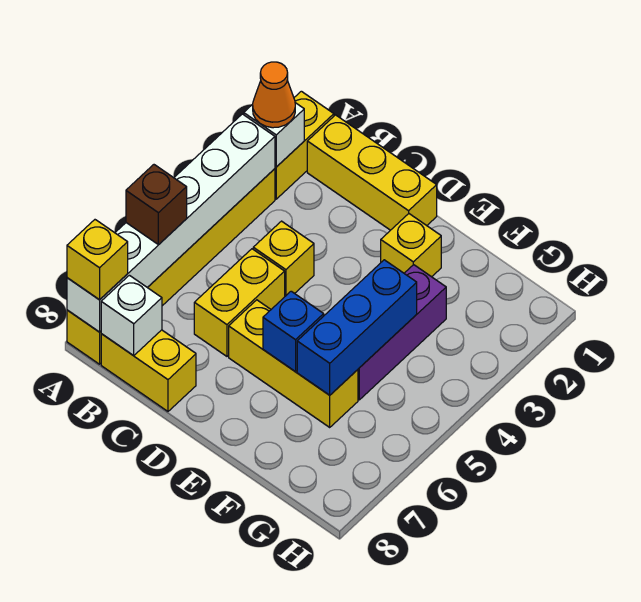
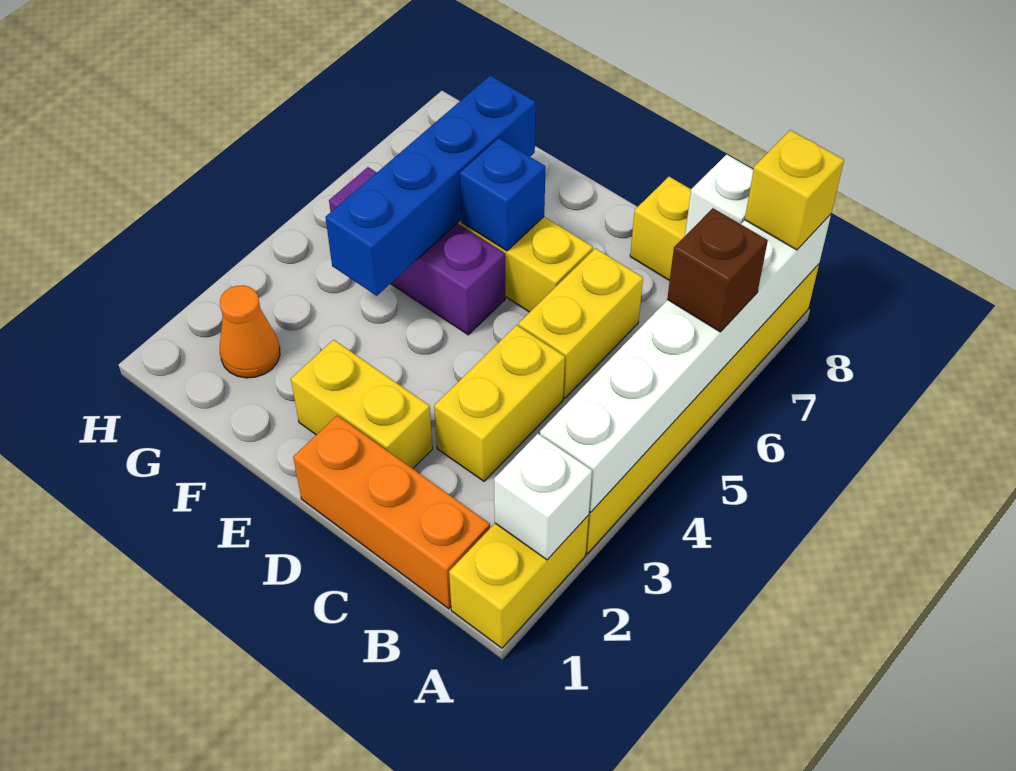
orange cone A2 level 3 -> orange cone G2 level 1
yellow brick B1:D1 level 1 -> orange brick B1:D1 level 1
yellow brick C4 level 1 -> yellow brick C3:C4 level 1
yellow brick E2 level 1 -> yellow brick D2:E2 level 1
purple brick F3:F5 level 1 -> purple brick E5:G5 level 1
blue brick F4:F6 level 2 -> blue brick F4:F7 level 2

